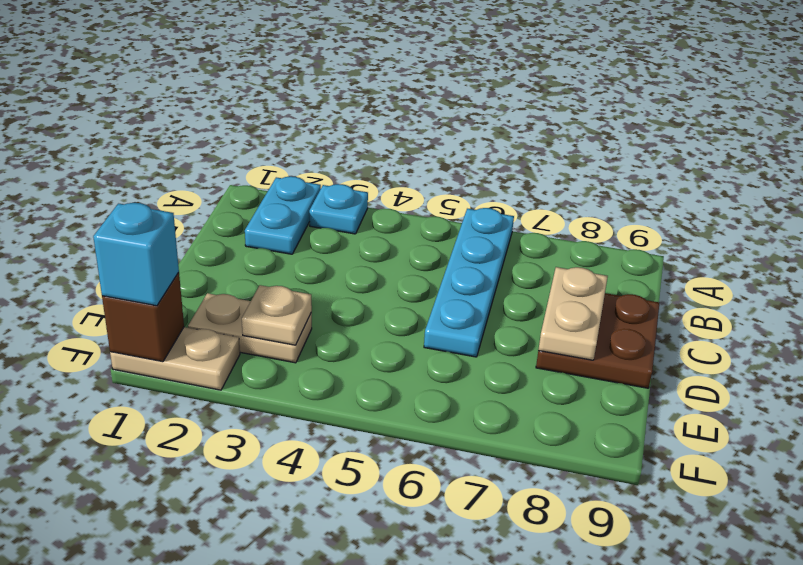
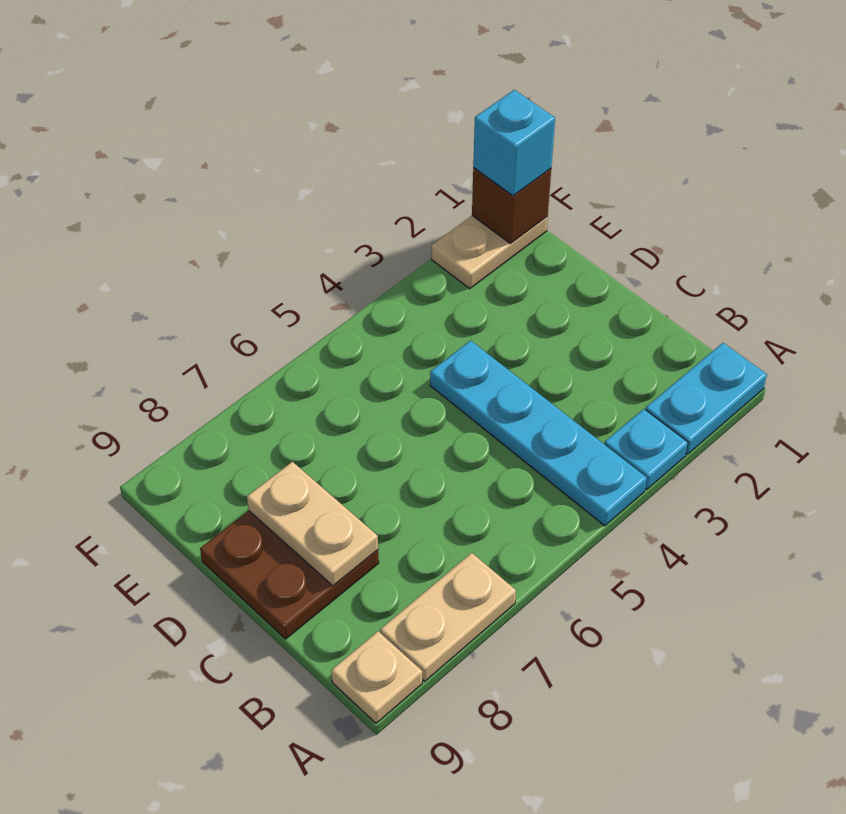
cyan plate A2:B2 level 1 -> cyan plate A1:A2 level 1
cyan plate A6:D6 level 1 -> cyan plate A4:D4 level 1
tan plate E2:E3 level 1 -> tan plate A7:A8 level 1
tan plate E3 level 2 -> tan plate A9 level 1

